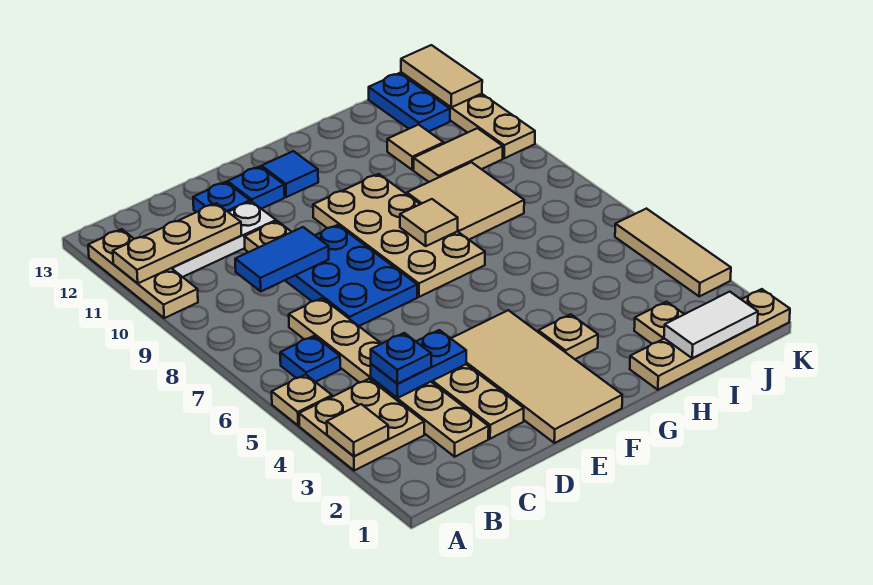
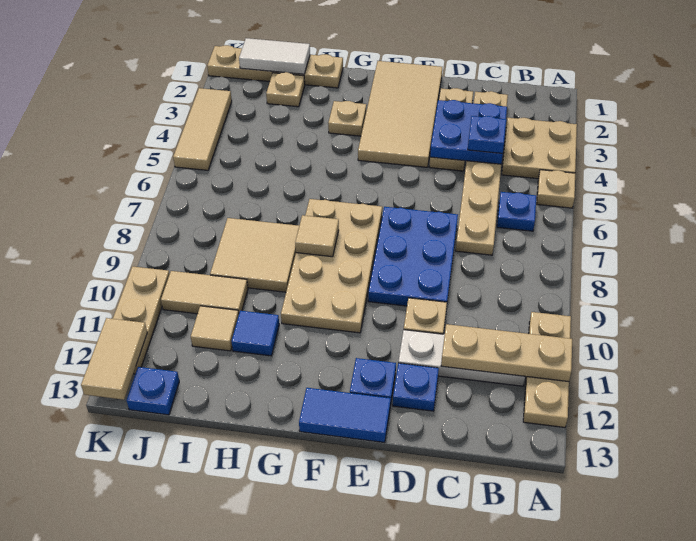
tan tile A3 level 2 -> none
blue plate C4:D4 level 2 -> blue plate C3:D4 level 2
blue tile C9:D9 level 2 -> blue tile E13:F13 level 1
blue tile F12 level 1 -> blue tile H11 level 1
blue plate J12:J13 level 1 -> blue plate J13 level 1

